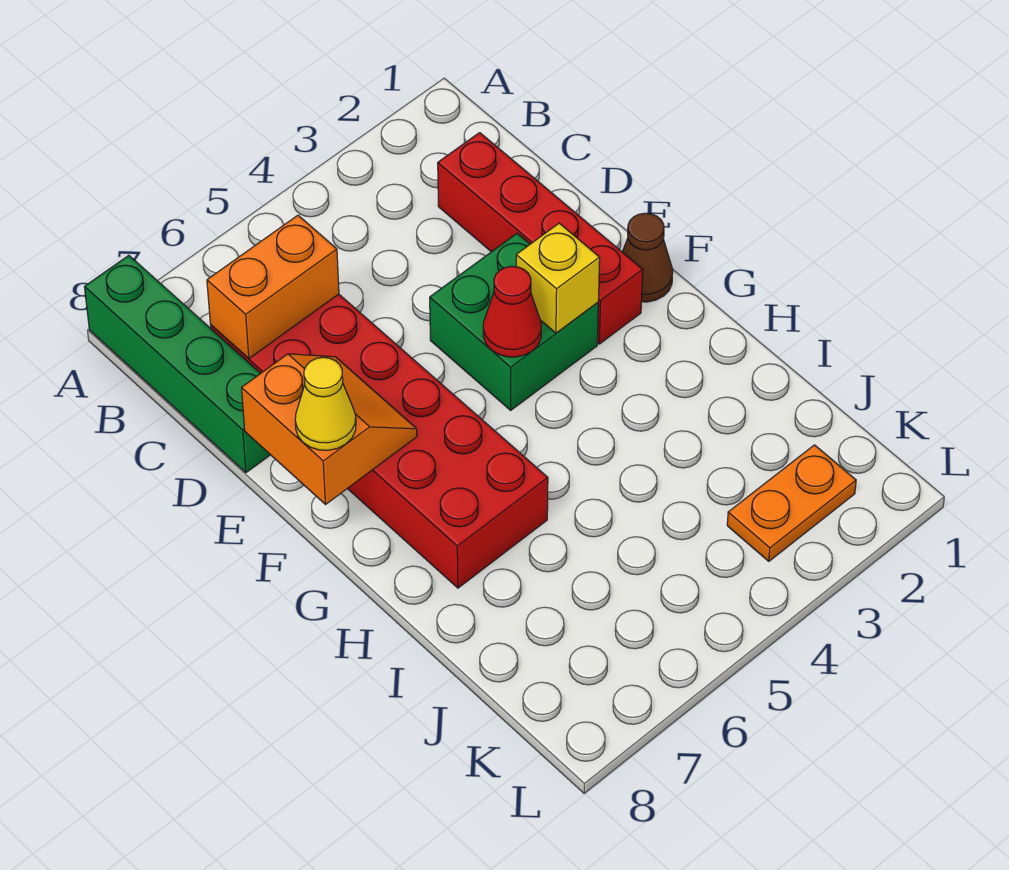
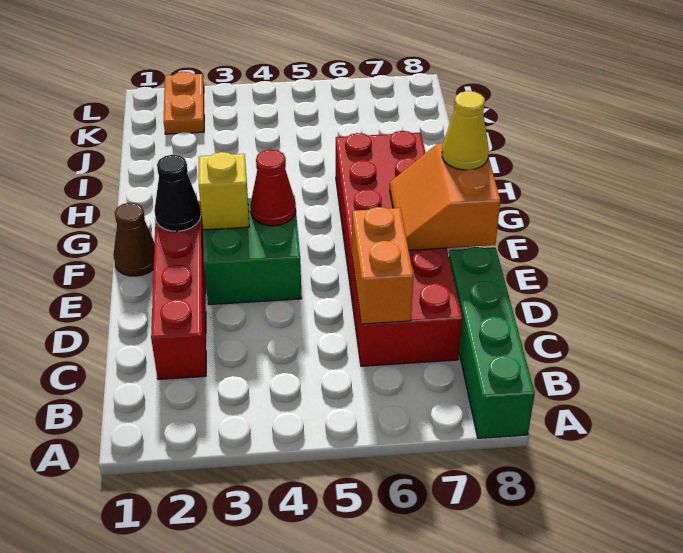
orange brick C6:C7 level 2 -> orange brick C6:D6 level 2
none -> black cone F2 level 2
orange plate K2:K3 level 1 -> orange plate K2:L2 level 1

